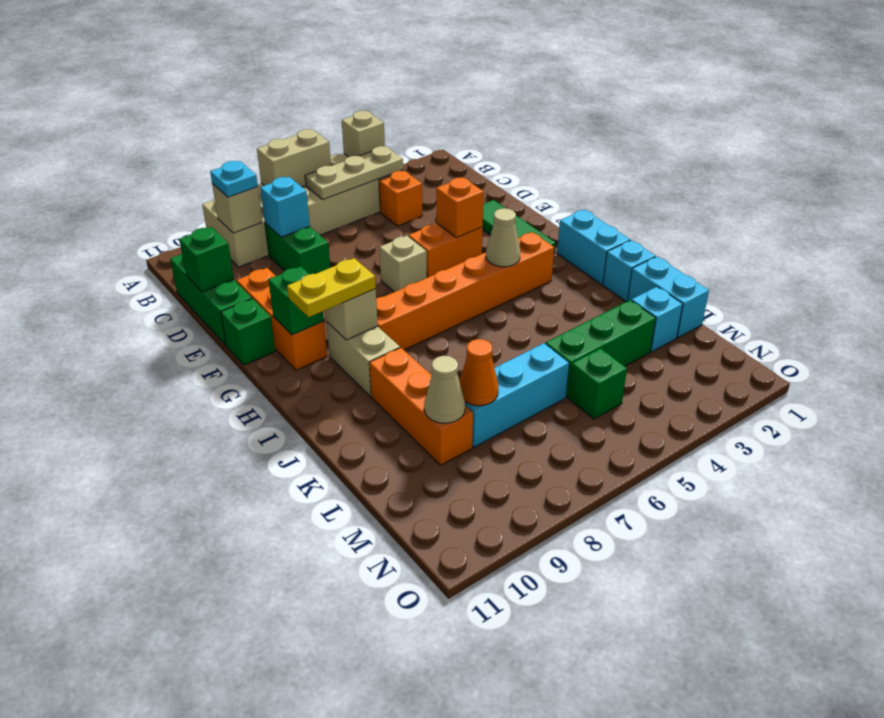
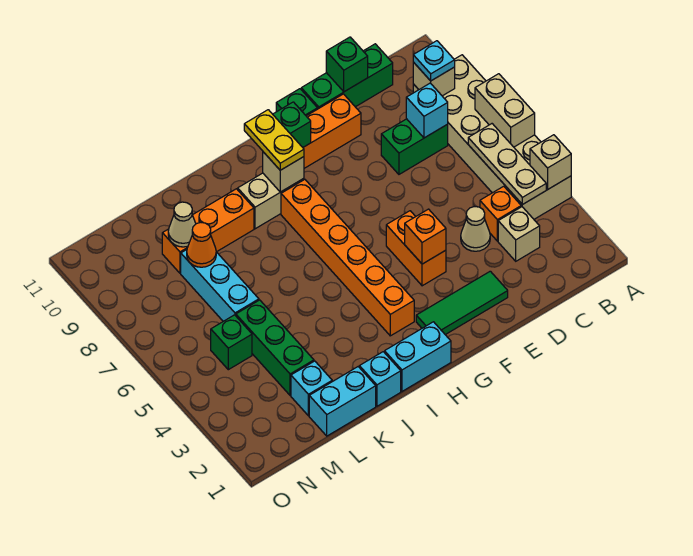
tan brick F6 level 1 -> tan brick C3 level 1
tan cone H4 level 2 -> tan cone D4 level 1

